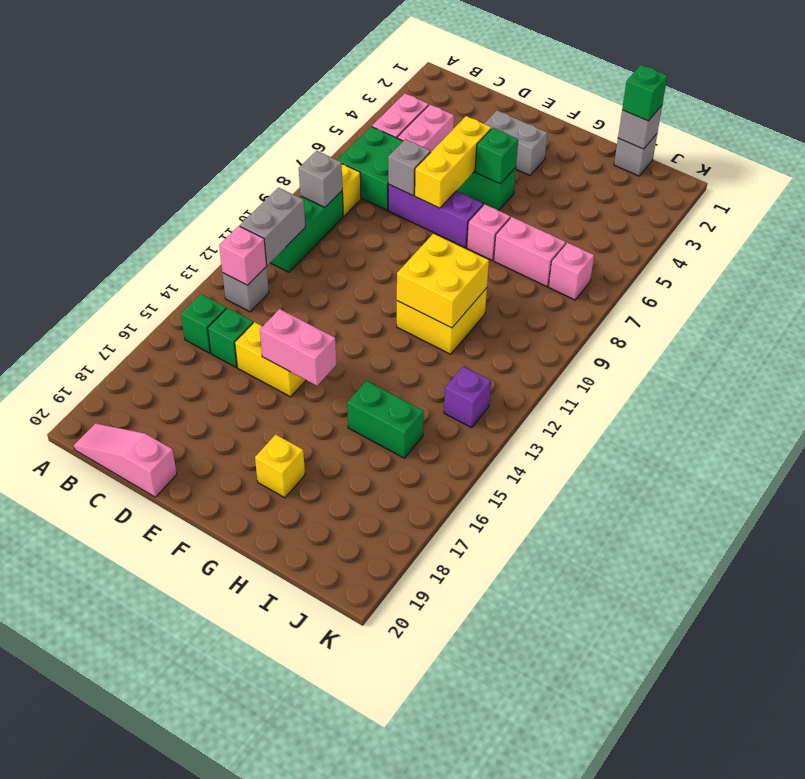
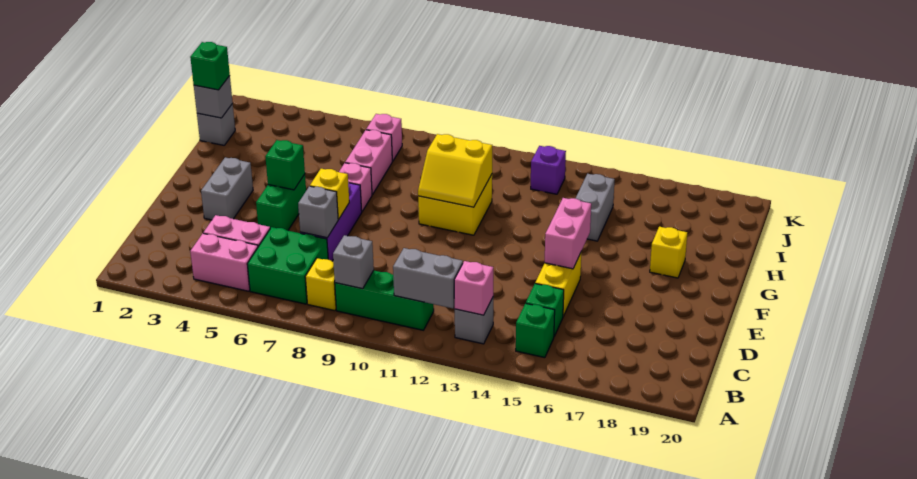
pink slope B20:D20 level 1 top D -> none
yellow brick E5:E7 level 2 -> yellow brick E7 level 2
yellow brick G10:H11 level 2 -> yellow slope G10:H11 level 2 top H
green brick H15:I15 level 1 -> grey brick H15:I15 level 1

